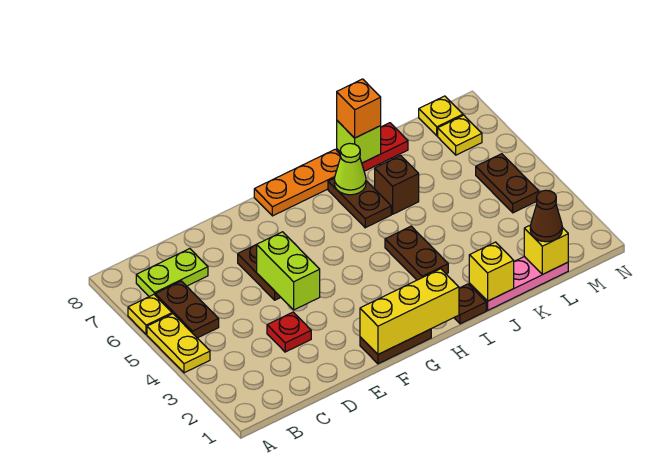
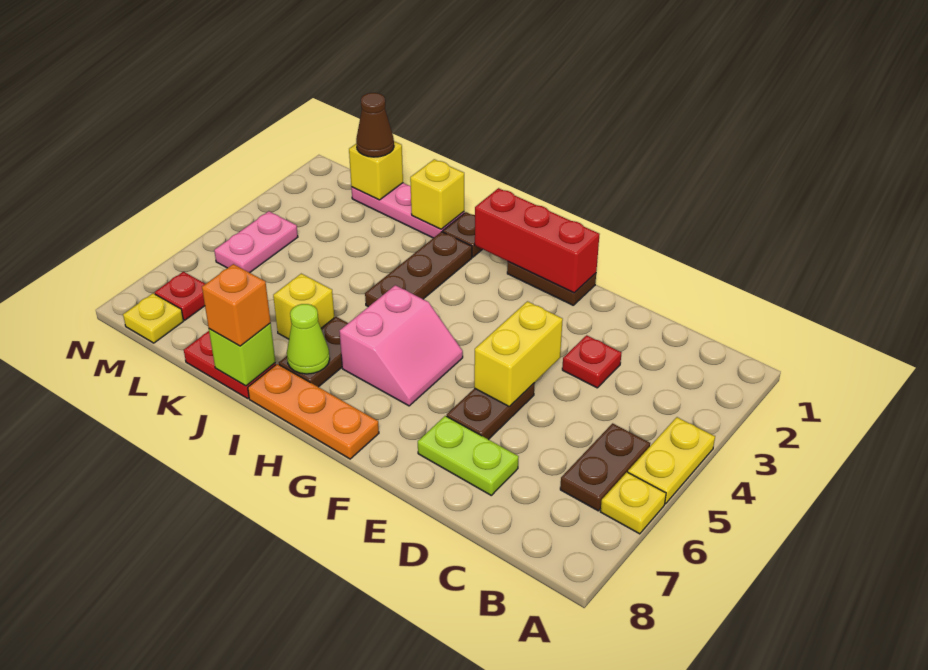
lime plate B7:C7 level 1 -> lime plate D7:E7 level 1
lime brick E4:E5 level 2 -> yellow brick E4:E5 level 2
yellow brick F1:H1 level 2 -> red brick F1:H1 level 2
none -> pink slope G5:H6 level 1 top H
brown plate I3:I4 level 1 -> brown plate I2:I4 level 1
brown brick J6 level 1 -> yellow brick J6 level 1
brown plate M4:M5 level 1 -> pink plate M4:M5 level 1
yellow plate M7 level 1 -> red plate M7 level 1

